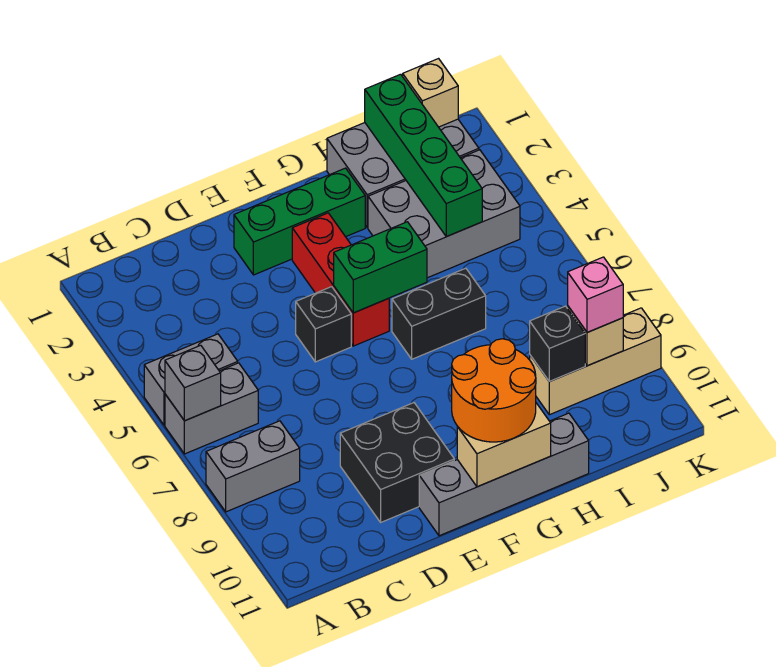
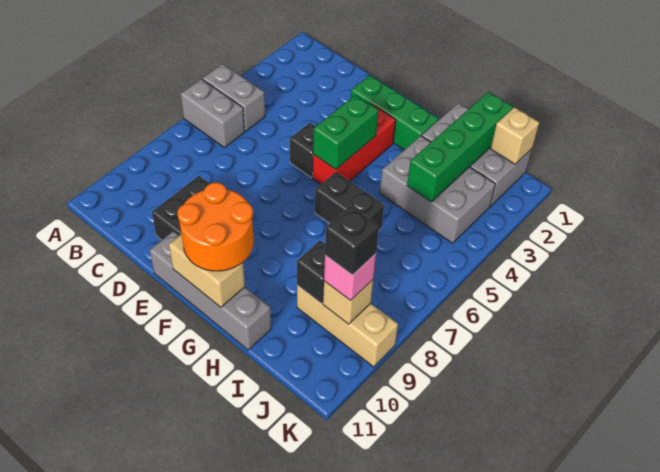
grey brick A6 level 2 -> none
grey brick A8:B8 level 1 -> none
green brick F5:G5 level 2 -> green brick F4:F5 level 2
none -> black brick J9 level 4

